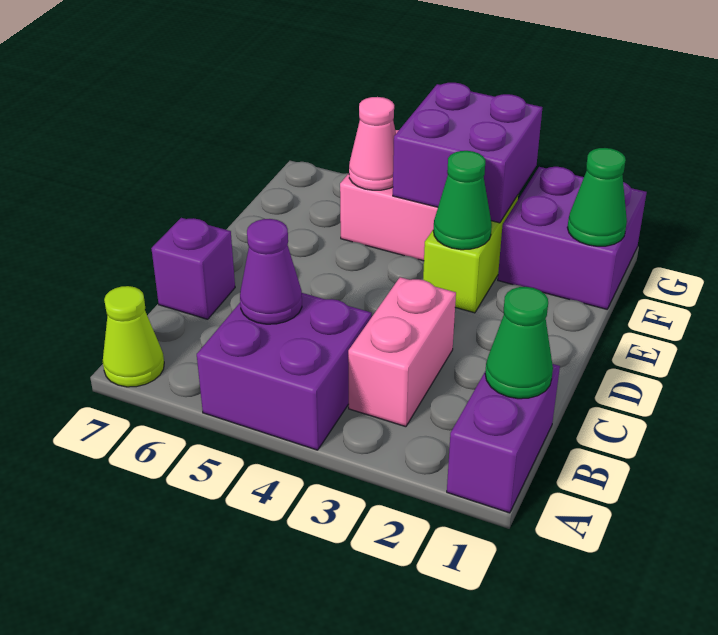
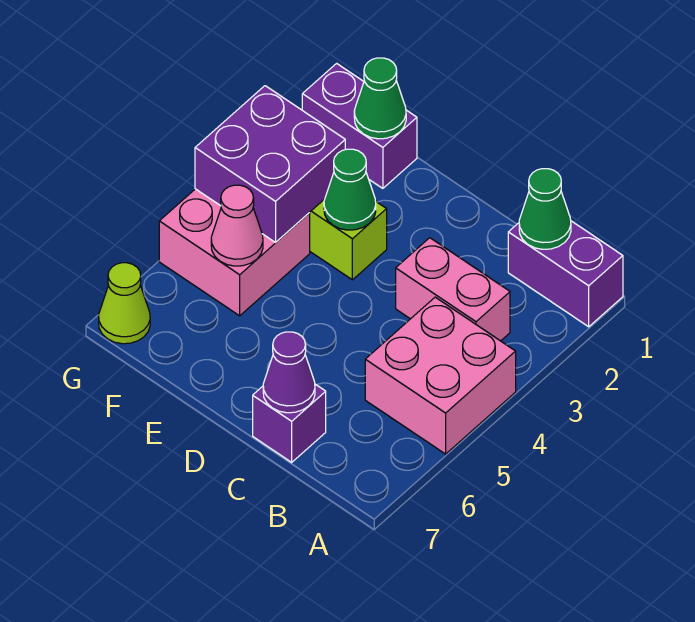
purple brick A4:B5 level 1 -> pink brick A4:B5 level 1
lime cone A7 level 1 -> lime cone G7 level 1
purple cone B5 level 2 -> purple cone C7 level 2
purple brick F1:G2 level 1 -> purple brick F1:G1 level 1

